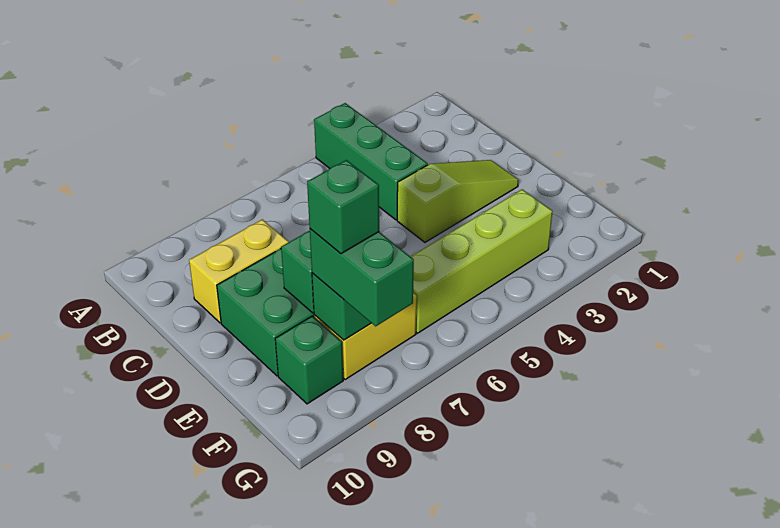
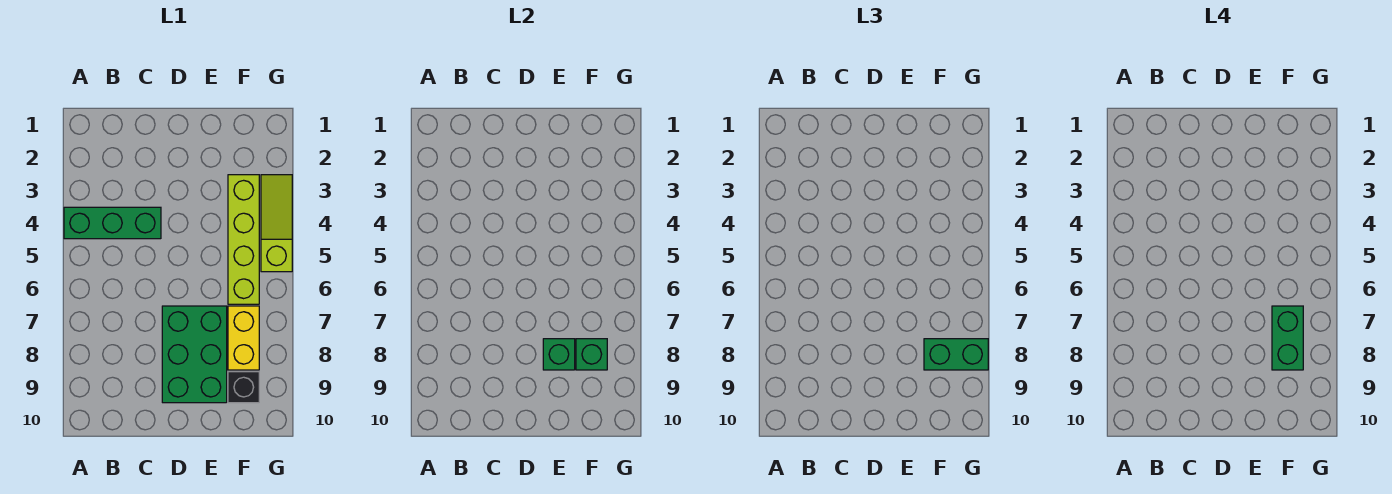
yellow brick C8:C9 level 1 -> none
lime slope D2:D4 level 1 top 4 -> lime slope G3:G5 level 1 top 5
green brick F8 level 4 -> green brick F7:F8 level 4
green brick F9 level 1 -> black brick F9 level 1

